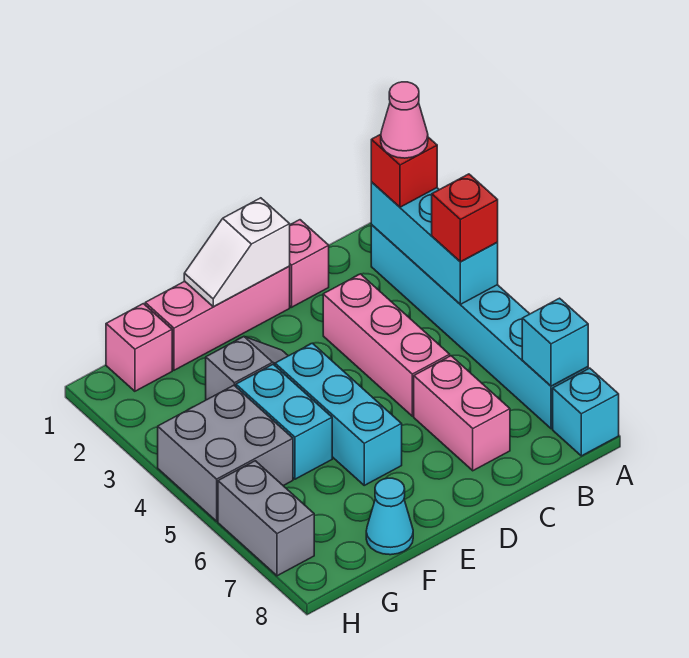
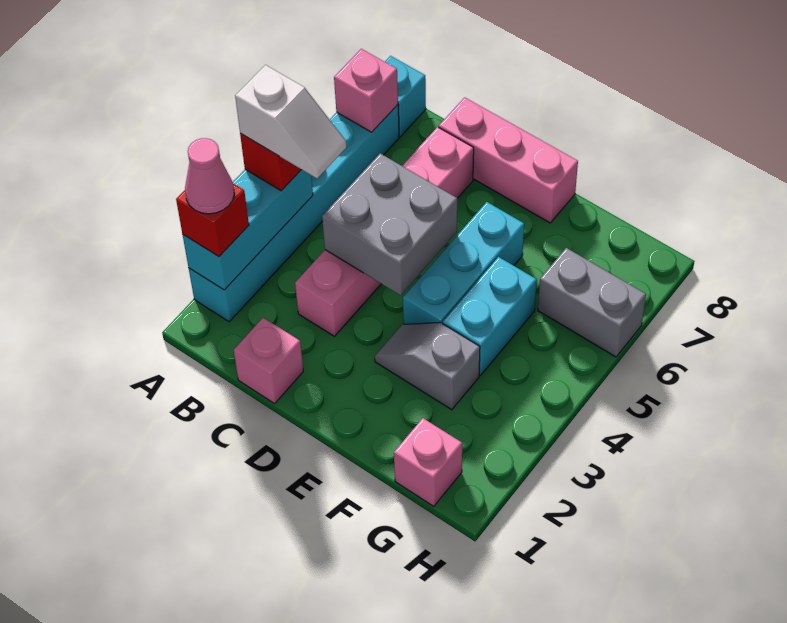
cyan brick A7 level 2 -> pink brick A7 level 2
pink brick D1:F1 level 1 -> pink brick C8:E8 level 1
white slope D1:E1 level 2 top D -> white slope A4:B4 level 4 top A
cyan cone F8 level 1 -> none
grey brick G4:H5 level 1 -> grey brick C4:D5 level 2
grey brick H6:H7 level 1 -> grey brick G6:H6 level 1

